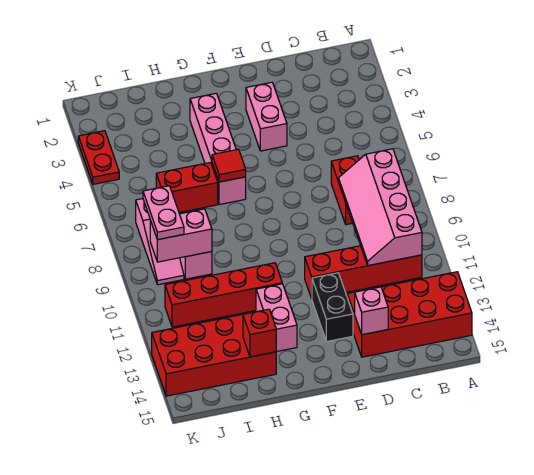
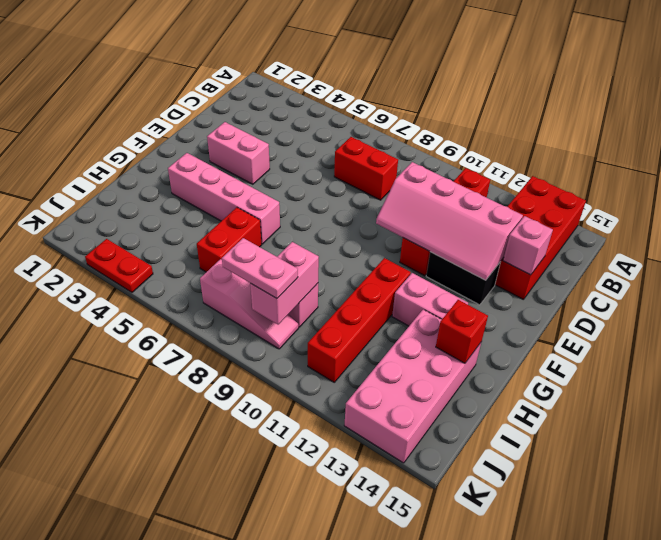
pink slope B8:C11 level 2 top B -> pink slope D10:E13 level 2 top D
red tile G6 level 2 -> none
red brick H13:K14 level 1 -> pink brick H13:K14 level 1

